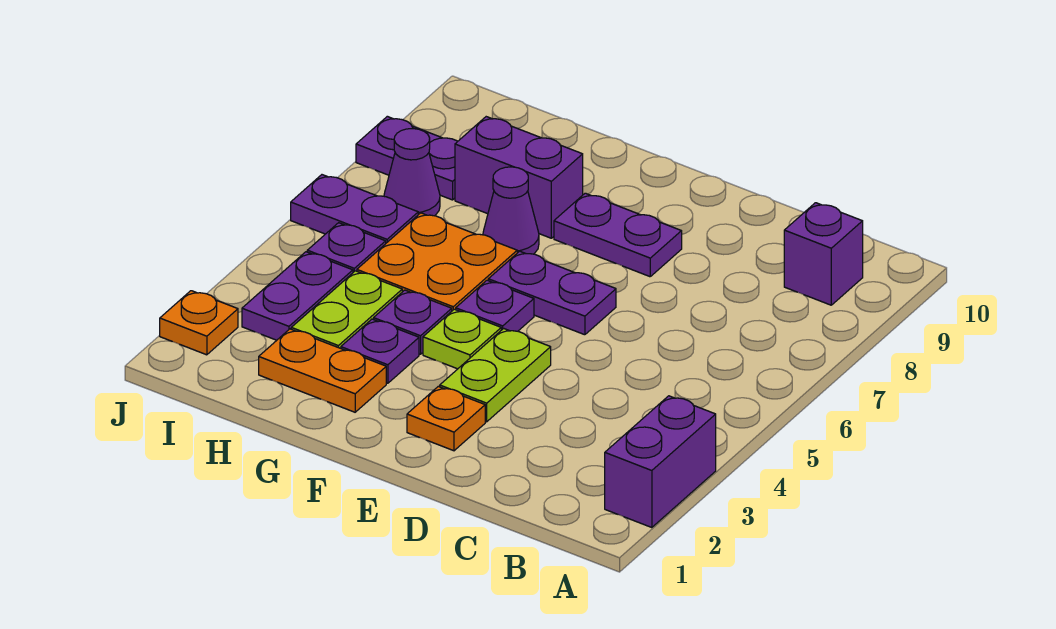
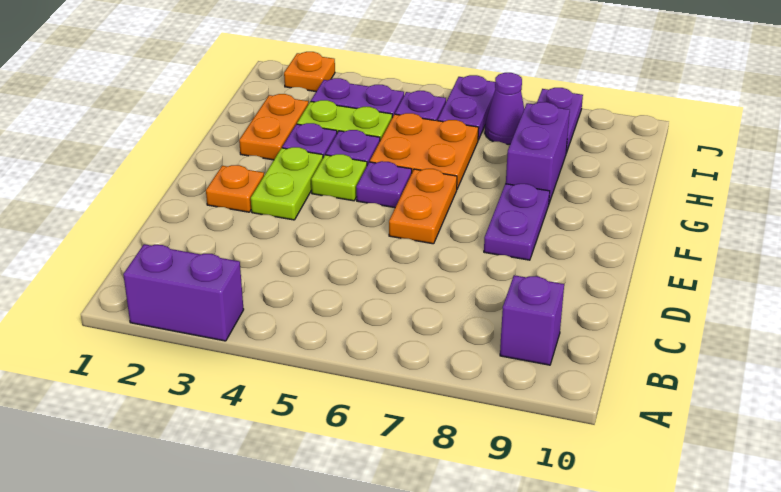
lime plate E3:E4 level 1 -> lime plate E3:F3 level 1
purple plate E6:F6 level 1 -> orange plate E6:F6 level 1
purple cone G7 level 1 -> none

